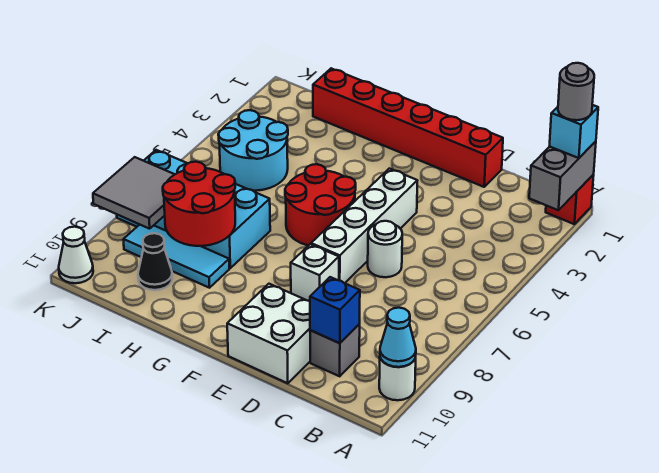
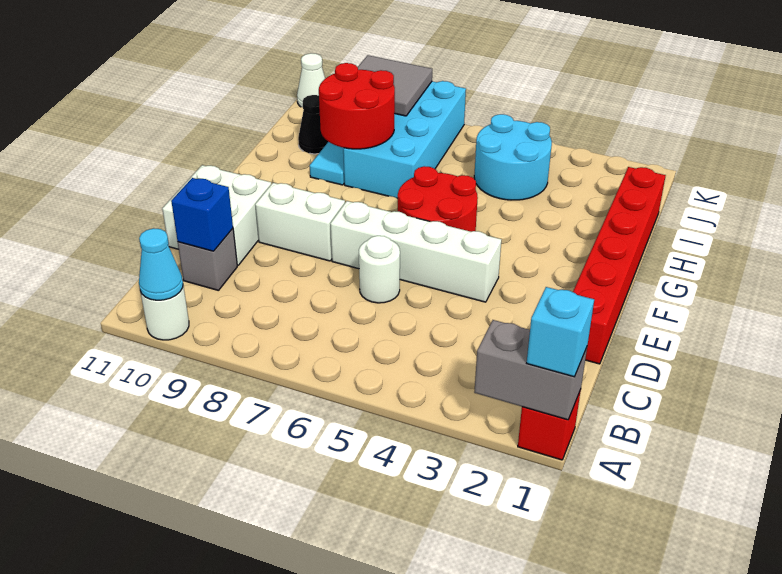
grey round brick A1 level 4 -> none
white brick E8 level 1 -> white brick E8:E9 level 1

